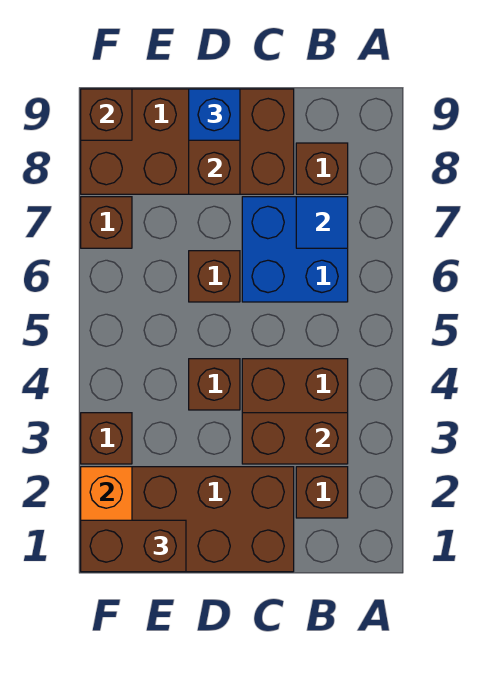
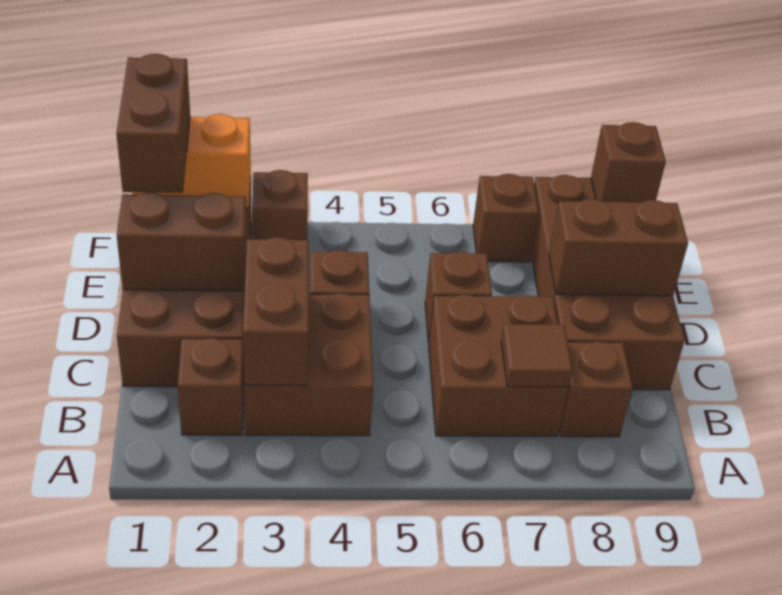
blue brick B6:C7 level 1 -> brown brick B6:C7 level 1
blue tile B7 level 2 -> brown tile B7 level 2
none -> brown brick D1:D2 level 2
blue brick D9 level 3 -> none

